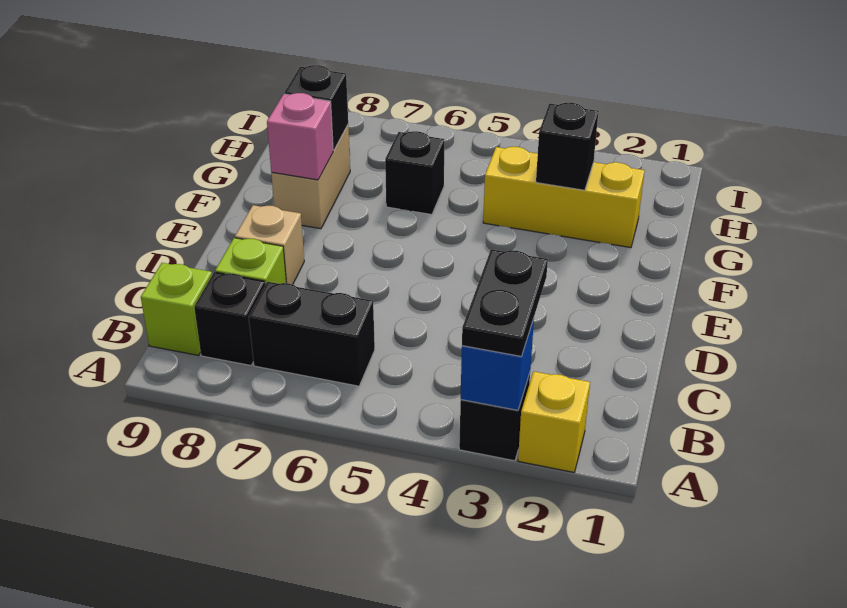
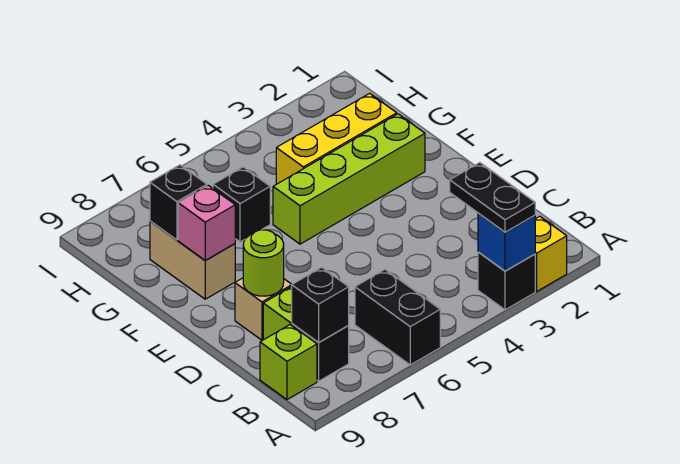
black brick B6:B7 level 1 -> black brick A6:B6 level 1
none -> lime round brick D8 level 2
none -> lime brick F2:F5 level 1
black brick G3 level 2 -> black brick B8 level 2

